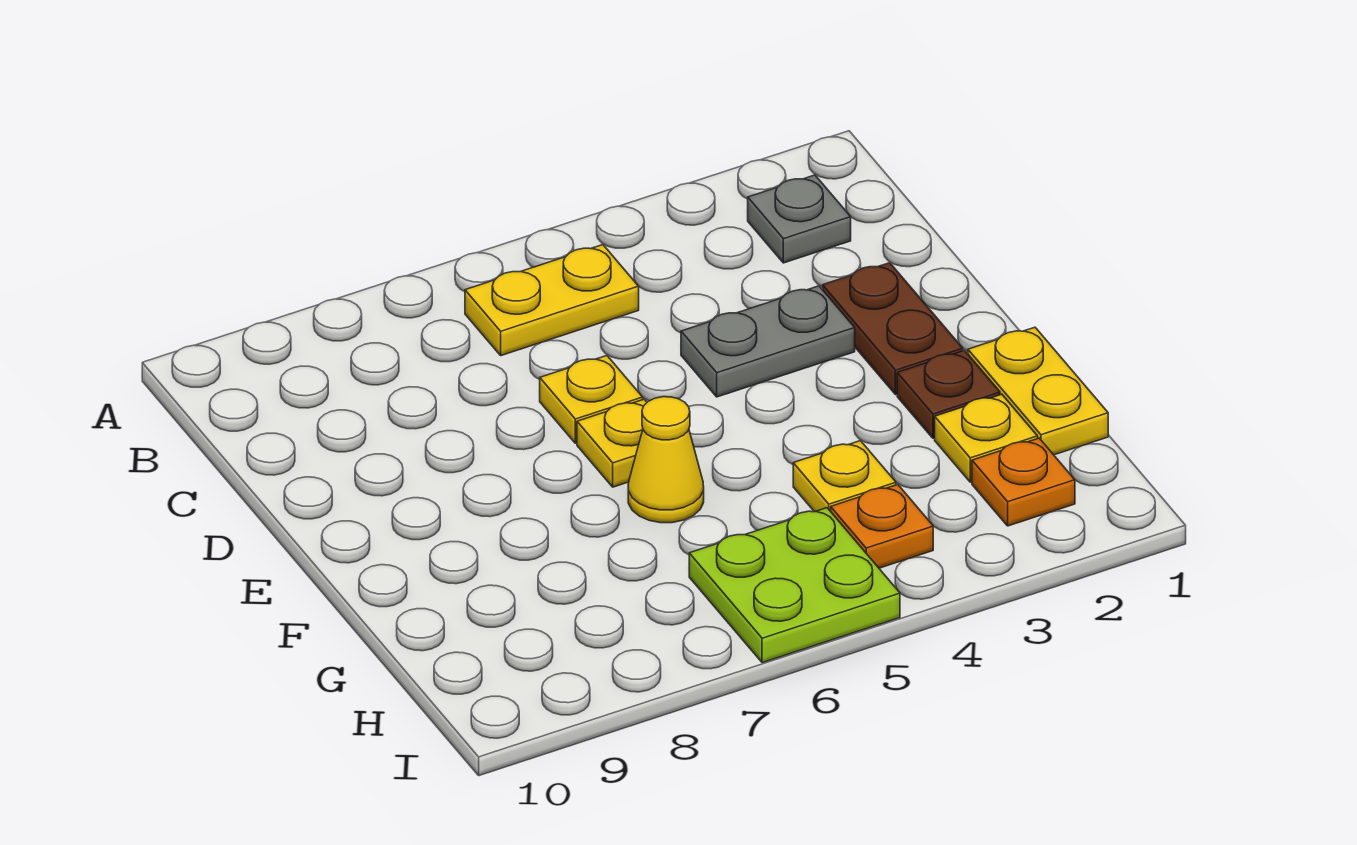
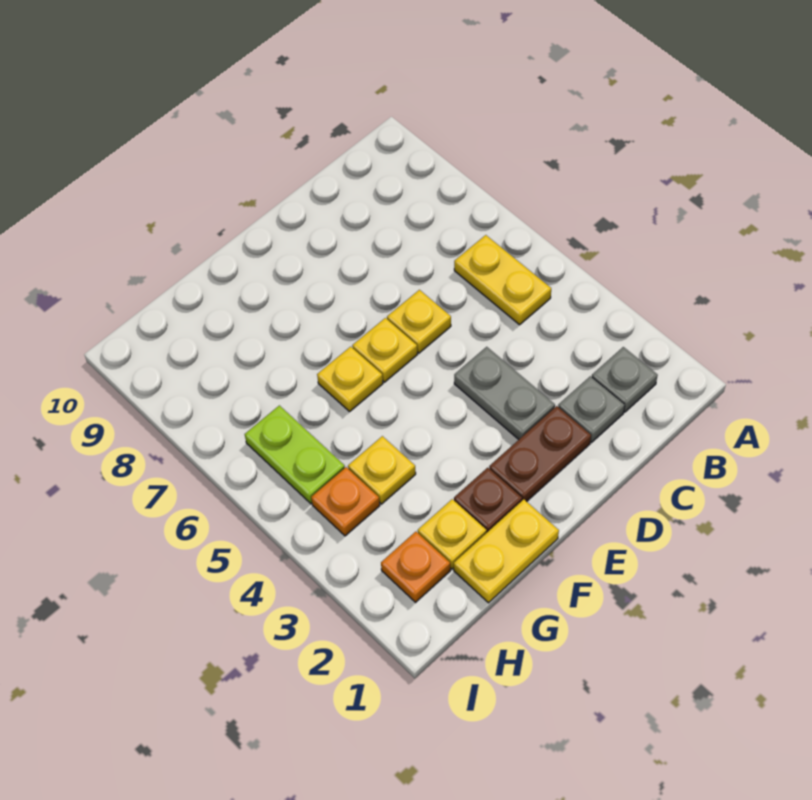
none -> grey plate C2 level 1
yellow cone F6 level 1 -> yellow plate F6 level 1
lime plate H5:I6 level 1 -> lime plate H5:H6 level 1

